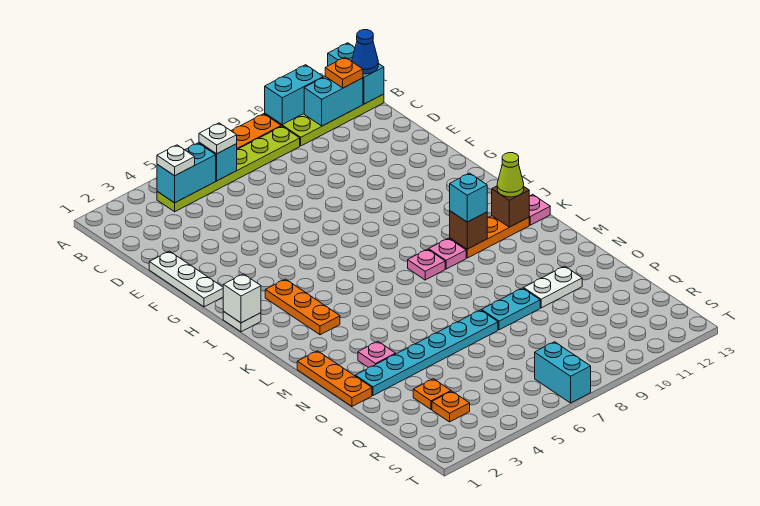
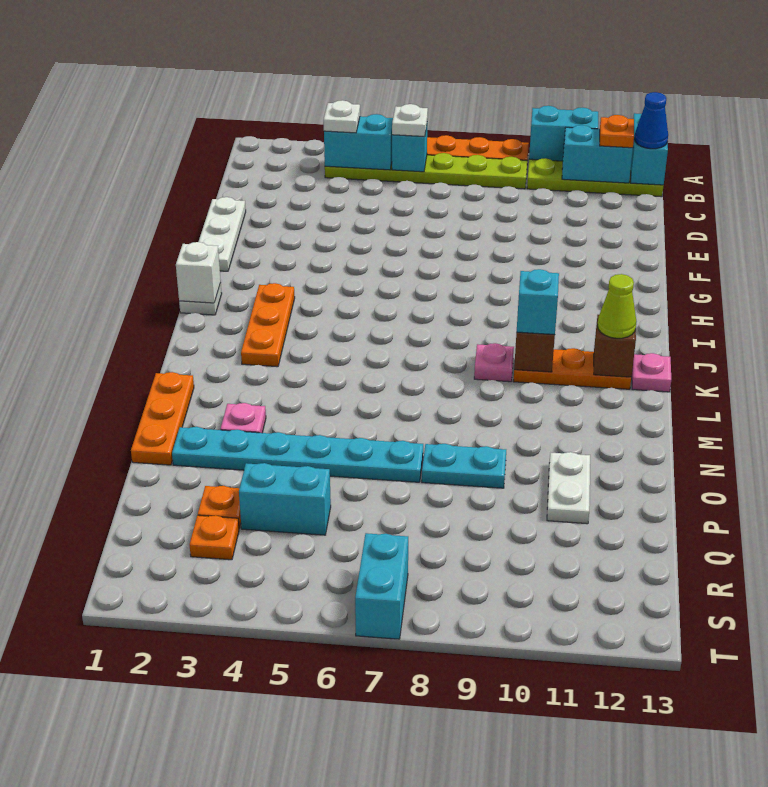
pink plate K8 level 1 -> none
white plate O10:O11 level 1 -> white plate O11:P11 level 1
none -> cyan brick Q4:Q5 level 1

